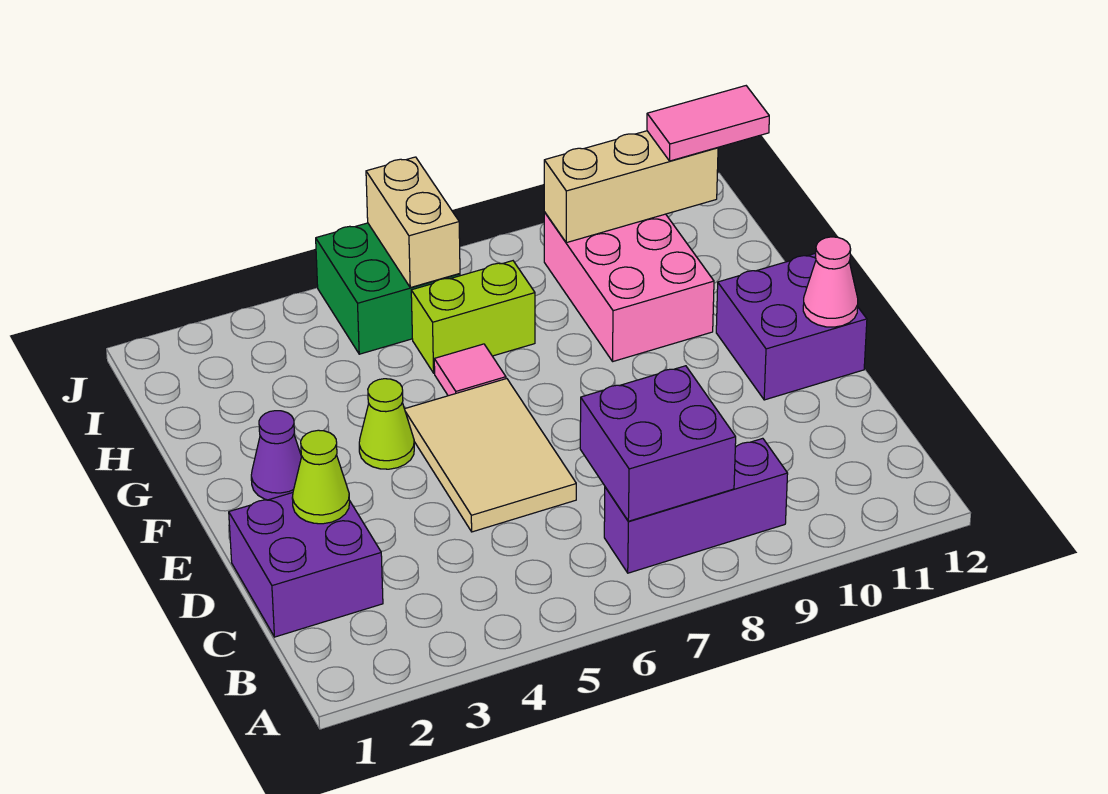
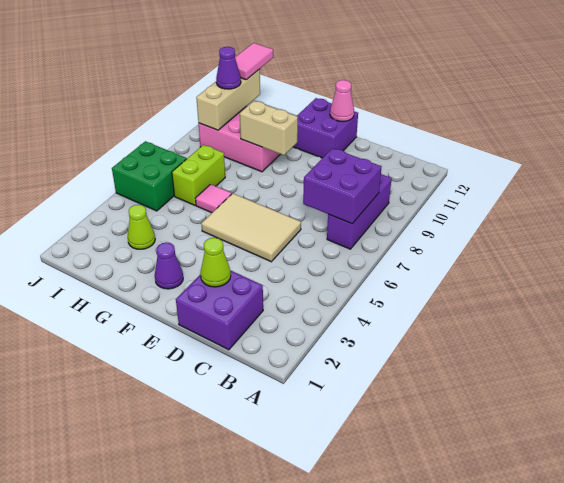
lime cone F4 level 1 -> lime cone H3 level 1
tan brick I6:J6 level 2 -> tan brick F9:G9 level 2
none -> purple cone I10 level 3

